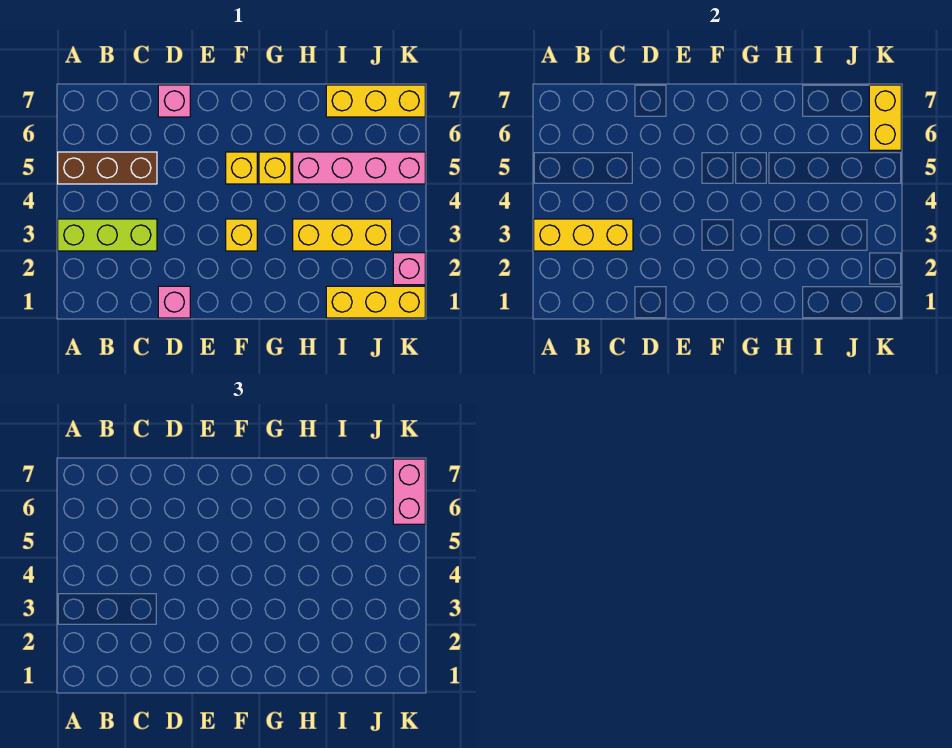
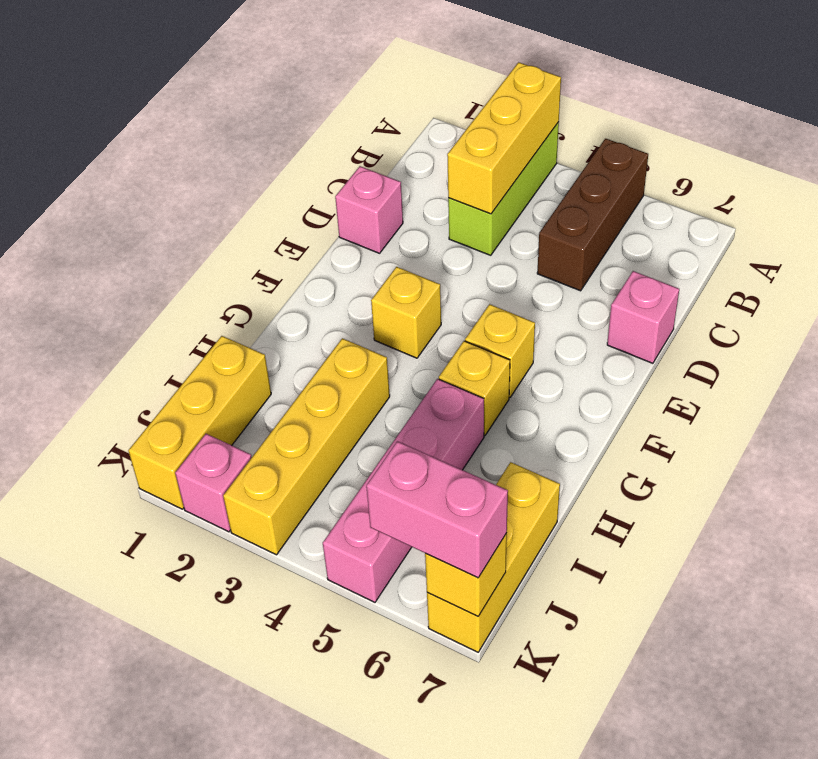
yellow brick H3:J3 level 1 -> yellow brick H3:K3 level 1
yellow brick K6:K7 level 2 -> yellow brick K7 level 2

